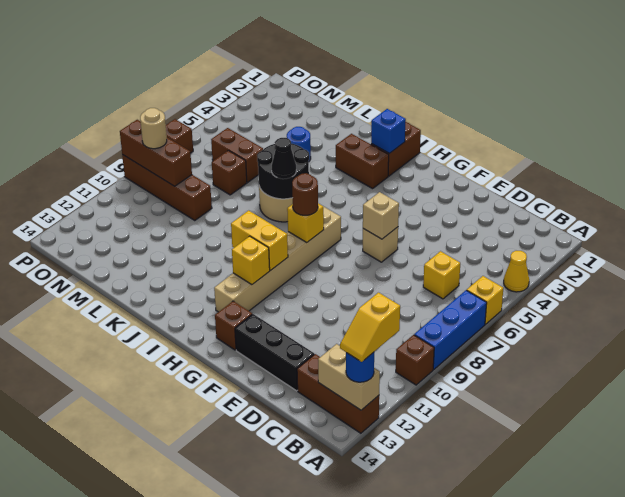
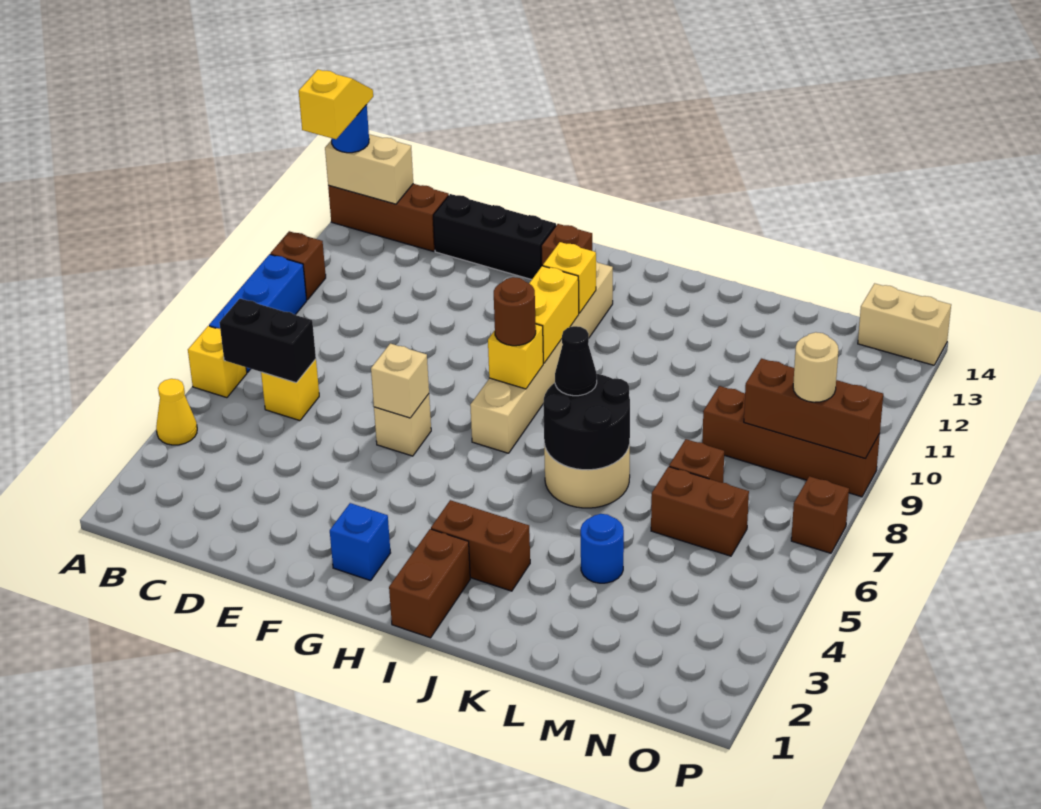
none -> black brick B6:C6 level 2
yellow brick H10:I10 level 2 -> yellow brick H9:H10 level 2
blue brick I2 level 2 -> blue brick G2 level 1
none -> tan brick O14:P14 level 1

